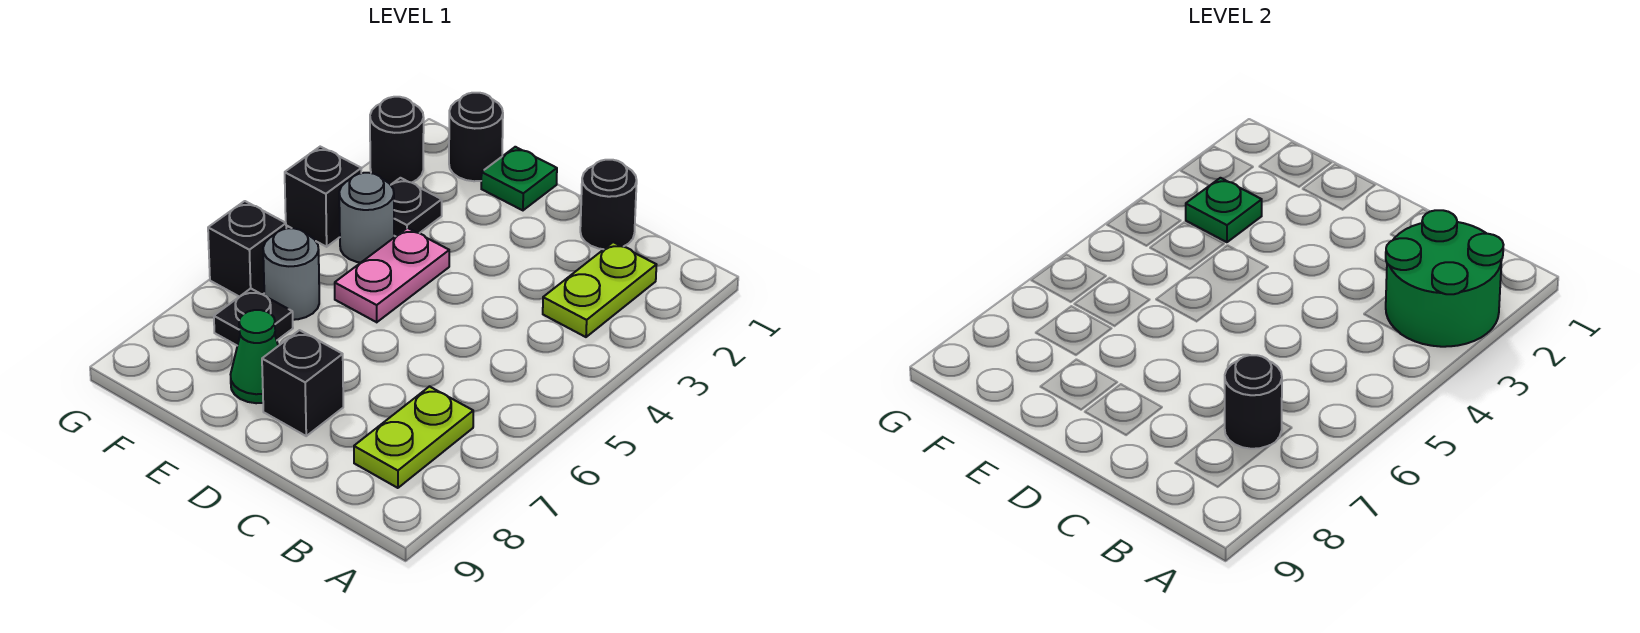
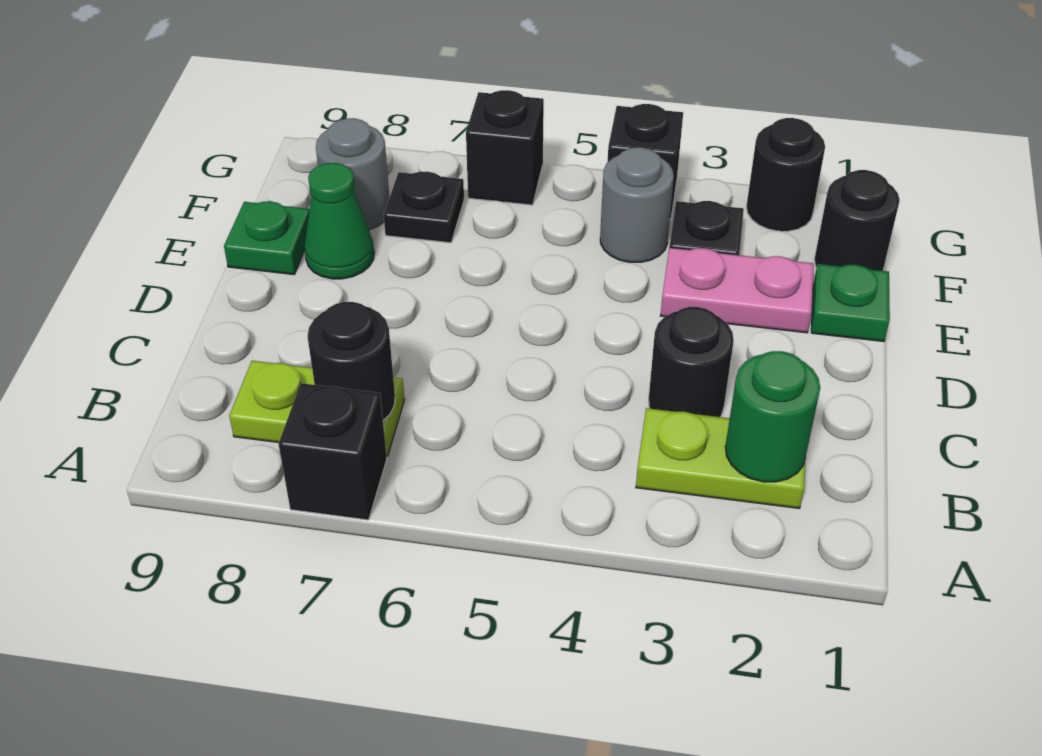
green round brick A2:B3 level 2 -> green round brick B2 level 2
black round brick C1 level 1 -> black round brick C3 level 1
black brick D8 level 1 -> black brick A7 level 1
pink plate E4:E5 level 1 -> pink plate E2:E3 level 1
green plate F3 level 2 -> green plate E9 level 1
grey round brick F6 level 1 -> grey round brick F8 level 1

